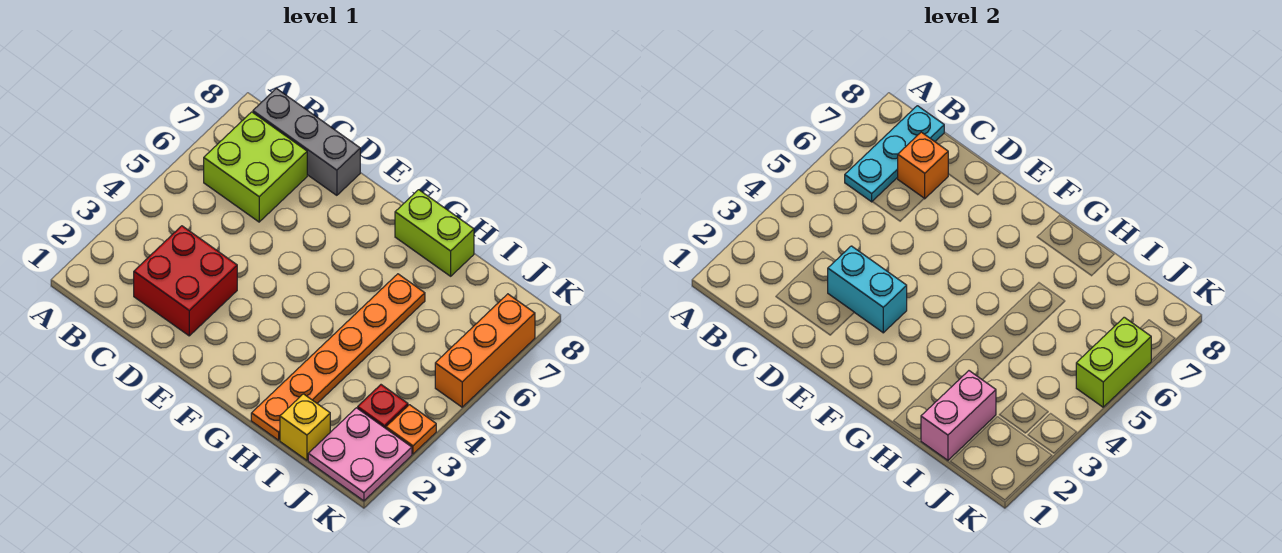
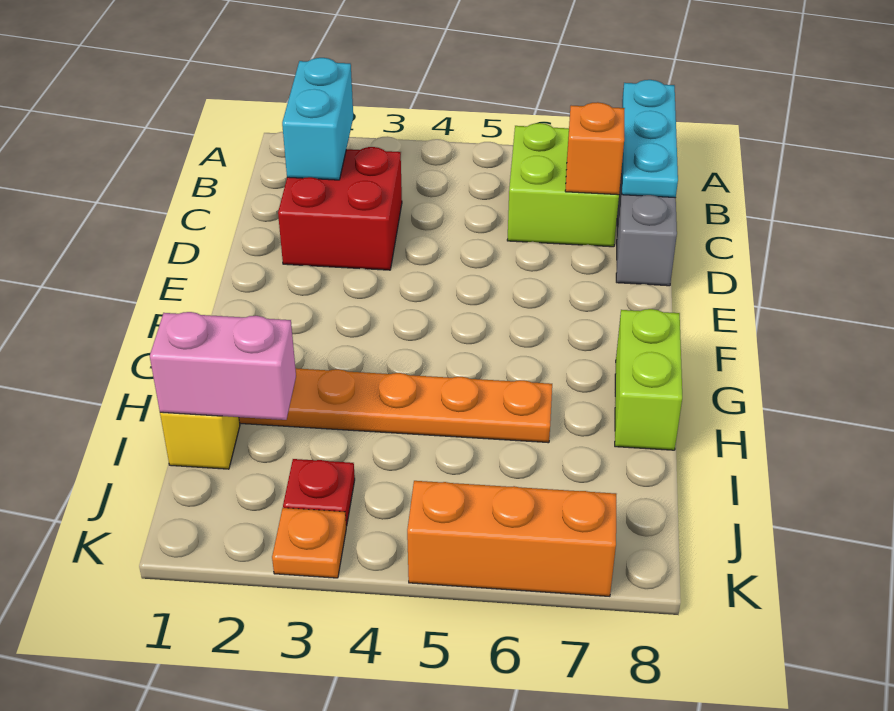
cyan plate B6:B8 level 2 -> cyan plate A8:C8 level 2
cyan brick D3:E3 level 2 -> cyan brick B2:C2 level 2
pink plate J1:K2 level 1 -> none
lime brick K5:K6 level 2 -> none

